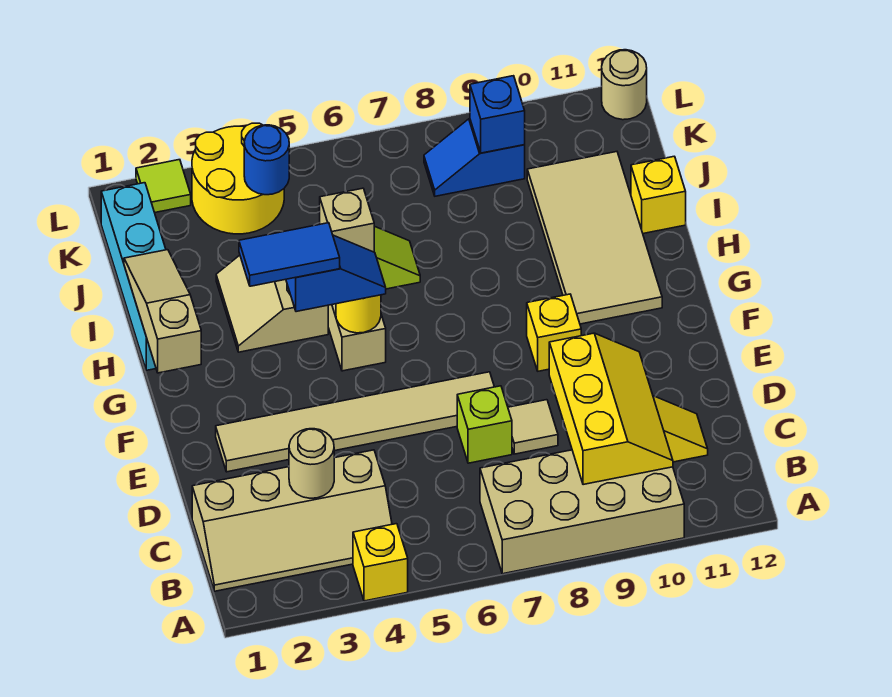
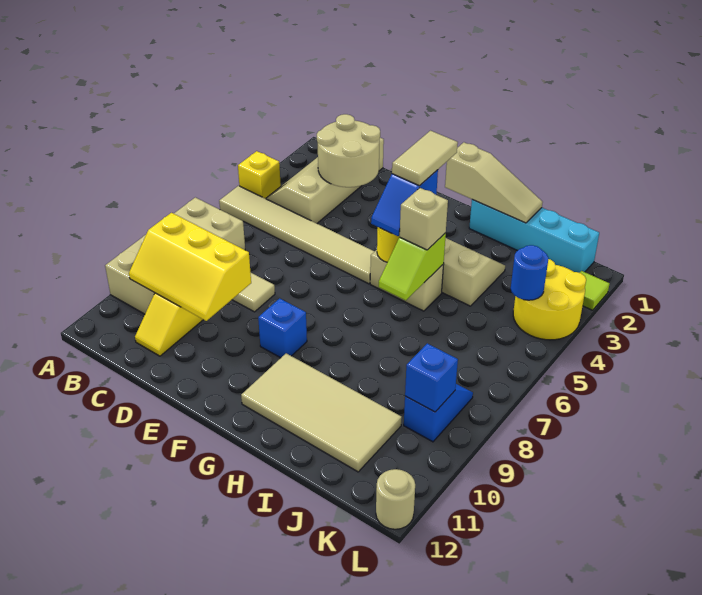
tan round brick C3 level 2 -> tan round brick C2:D3 level 2
lime brick D7 level 1 -> none
tan tile E2:E7 level 1 -> tan tile A5:F5 level 1
yellow brick F9 level 1 -> blue brick F9 level 1
blue tile G3:G4 level 4 -> tan tile G3:G4 level 4
yellow brick I12 level 1 -> none

